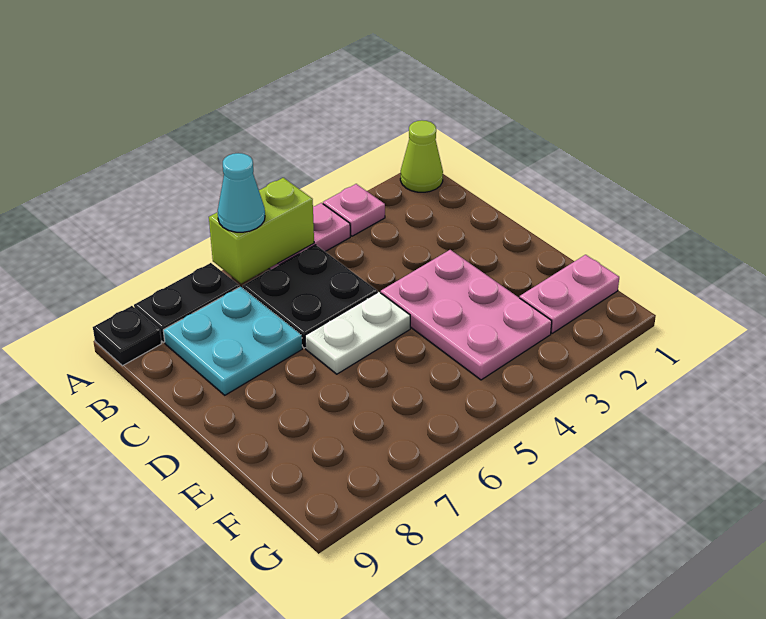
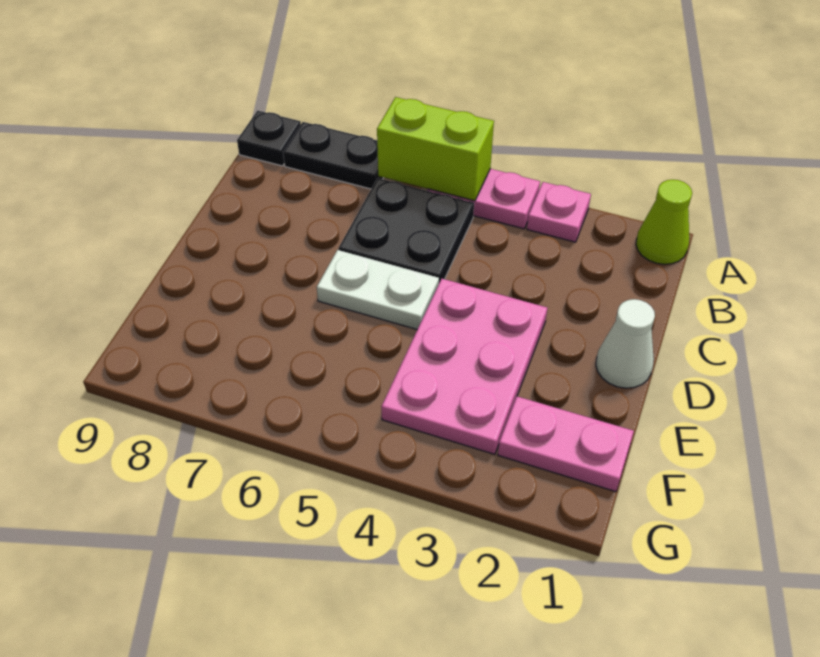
cyan cone A6 level 3 -> none
cyan plate B7:C8 level 1 -> none
none -> white cone D1 level 1

